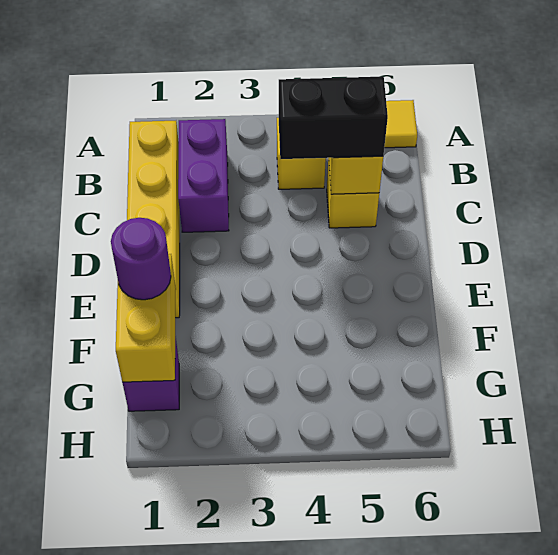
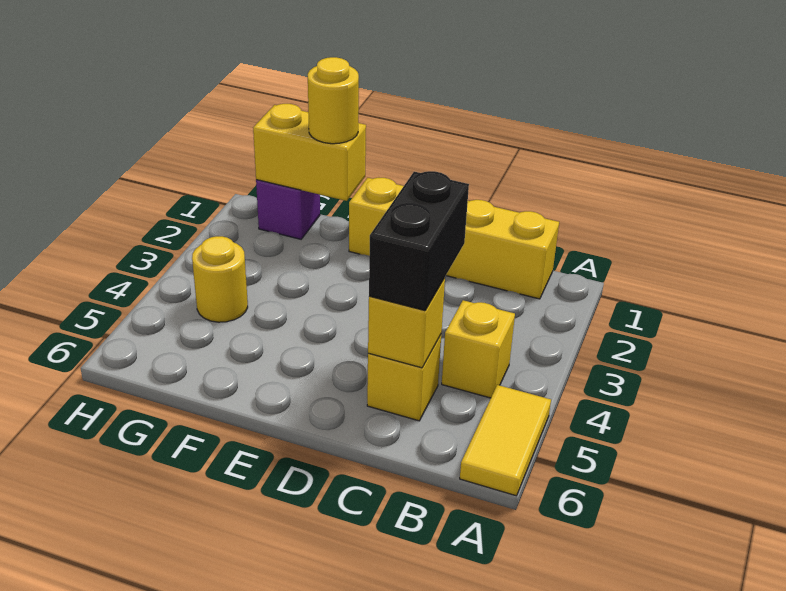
purple brick B2:C2 level 1 -> none
purple round brick F1 level 3 -> yellow round brick F1 level 3
none -> yellow round brick G4 level 1

